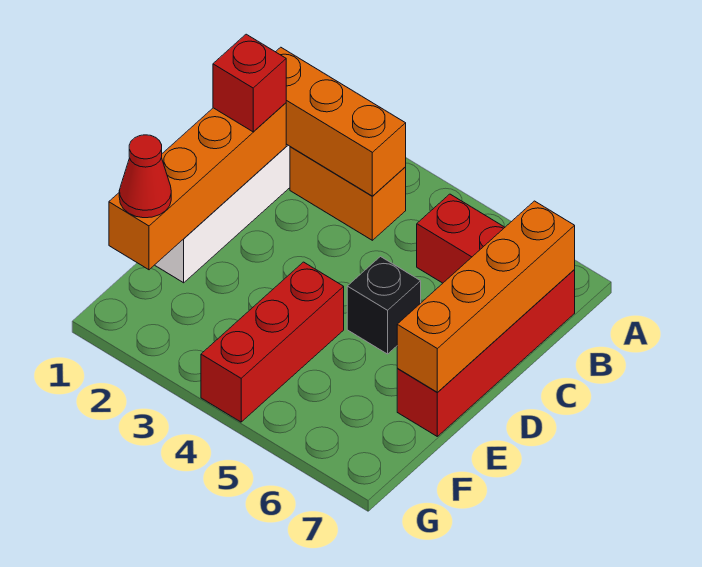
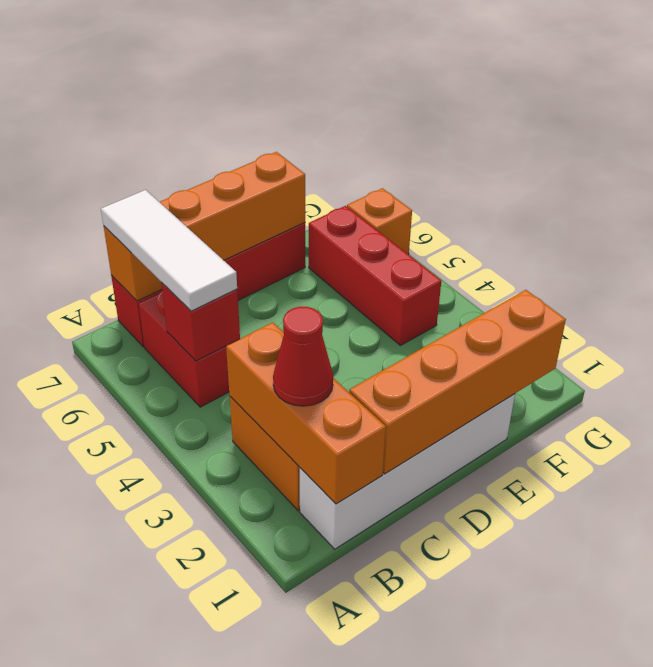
none -> white tile B5:B7 level 3
red brick C1 level 3 -> red brick B5 level 2
black brick D5 level 1 -> none
red brick E4:G4 level 1 -> red brick F4:F6 level 1
red cone F1 level 3 -> red cone B2 level 3
none -> orange brick G6 level 1

